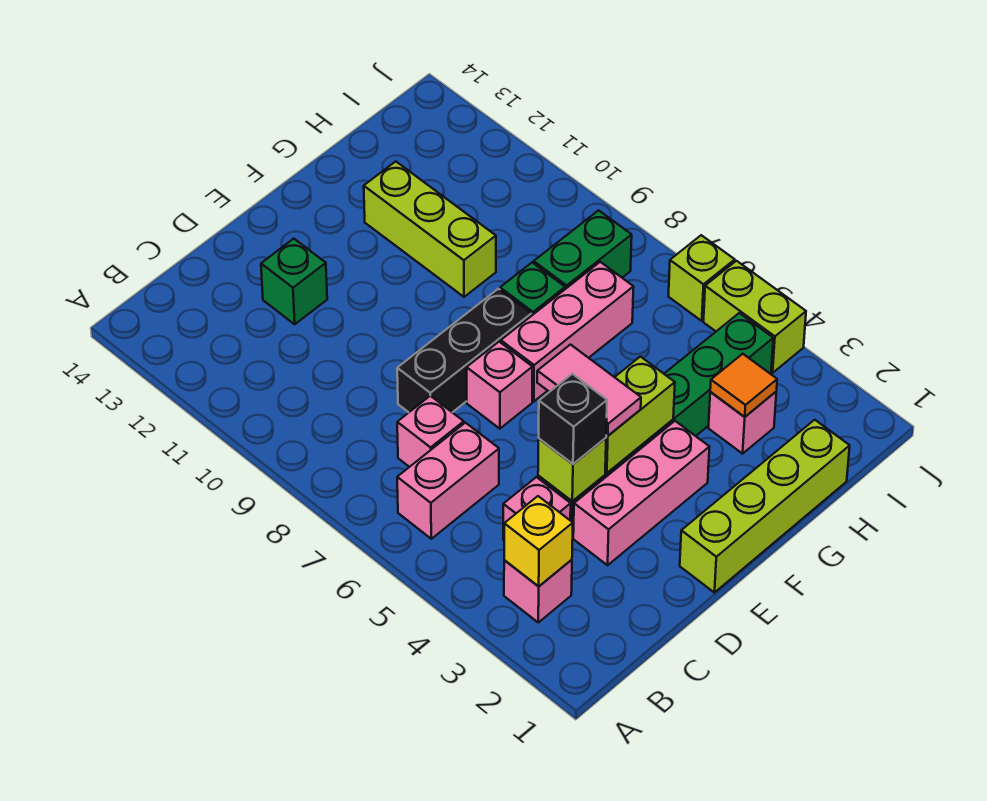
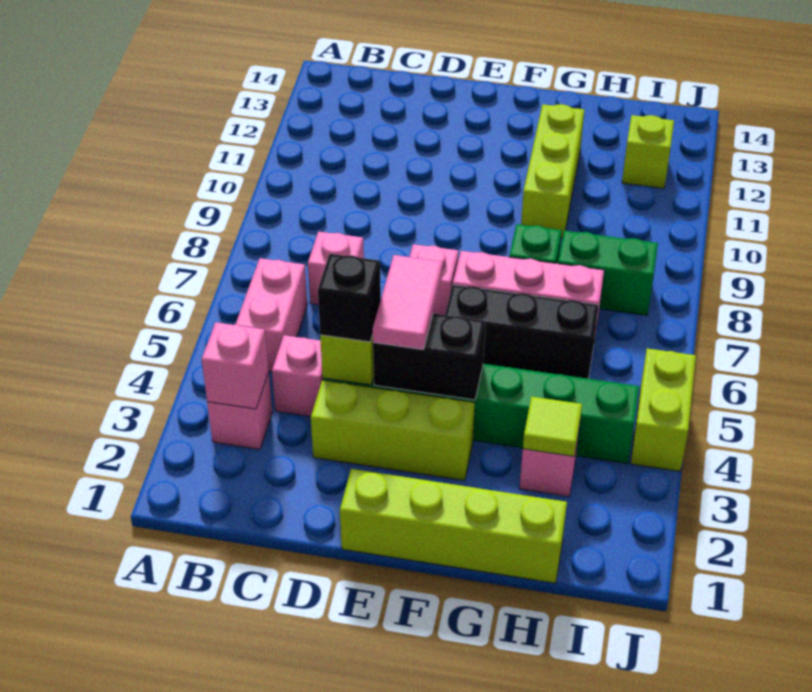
yellow brick B3 level 2 -> pink brick B3 level 2
pink brick B6:C6 level 1 -> pink brick B5:B6 level 1
pink brick D3:F3 level 1 -> lime brick D3:F3 level 1
black brick D8:F8 level 1 -> black brick F6:H6 level 1
green brick D12 level 1 -> none
lime brick E4:F4 level 2 -> black brick E4:F4 level 2
orange tile H3 level 2 -> lime tile H3 level 2
lime brick J6 level 1 -> lime brick I12 level 1

